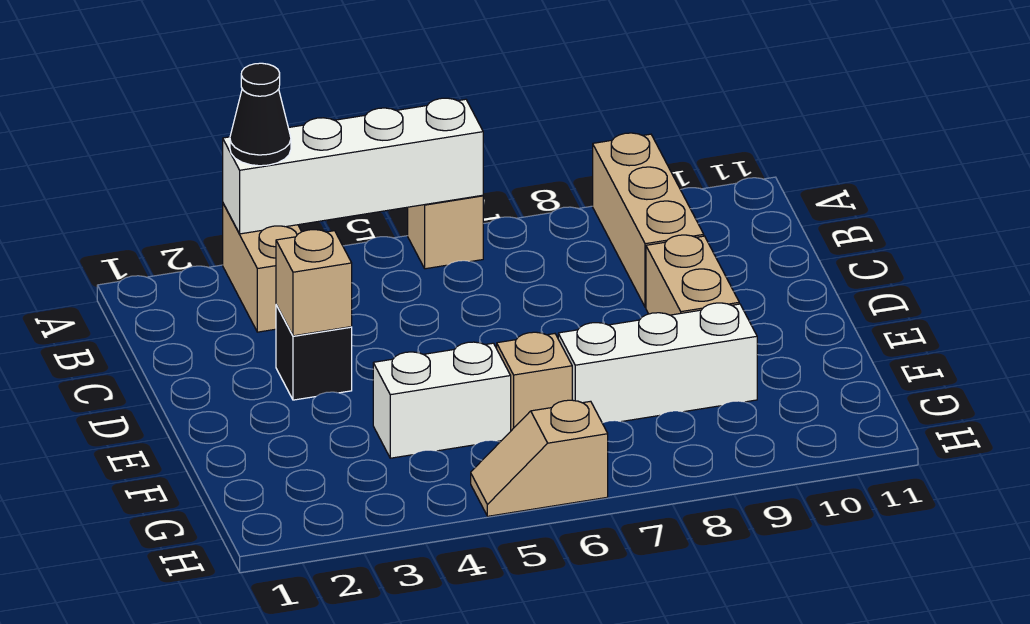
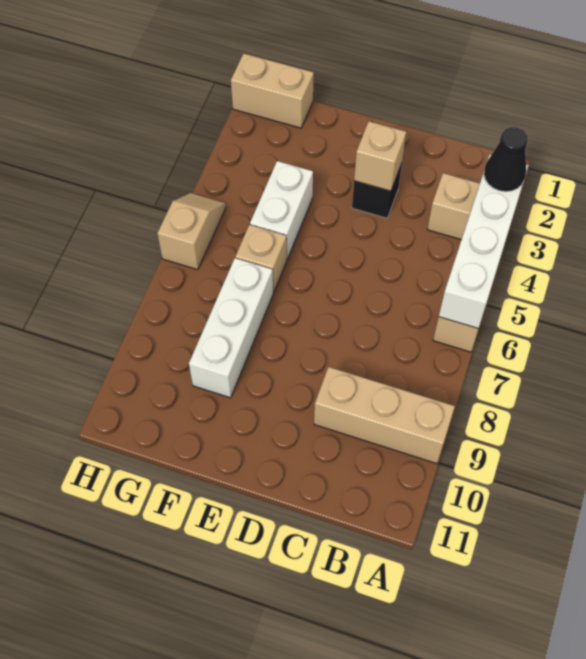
tan brick D9:E9 level 1 -> tan brick G1:H1 level 1

